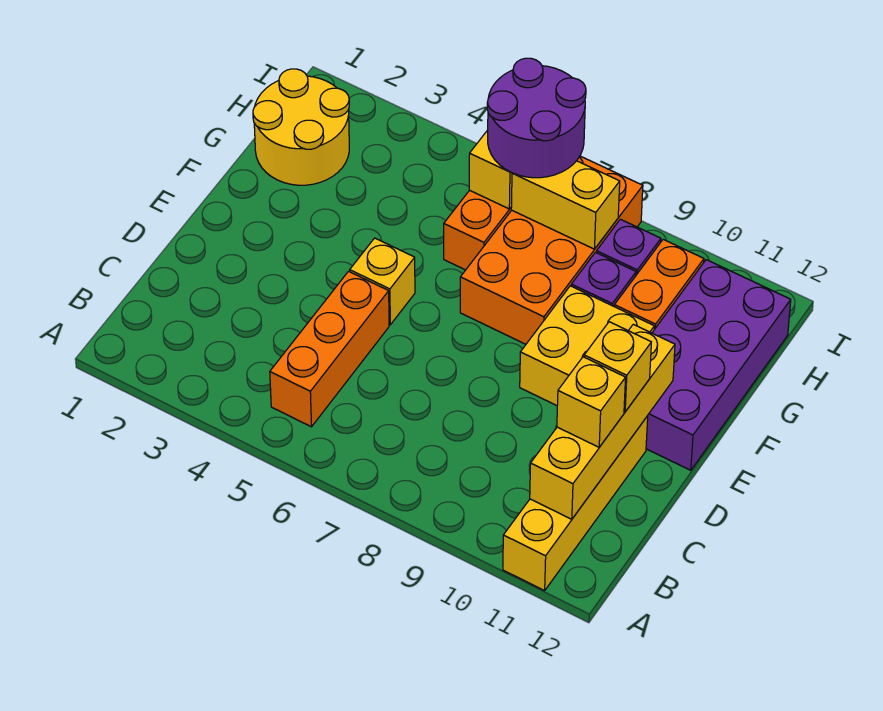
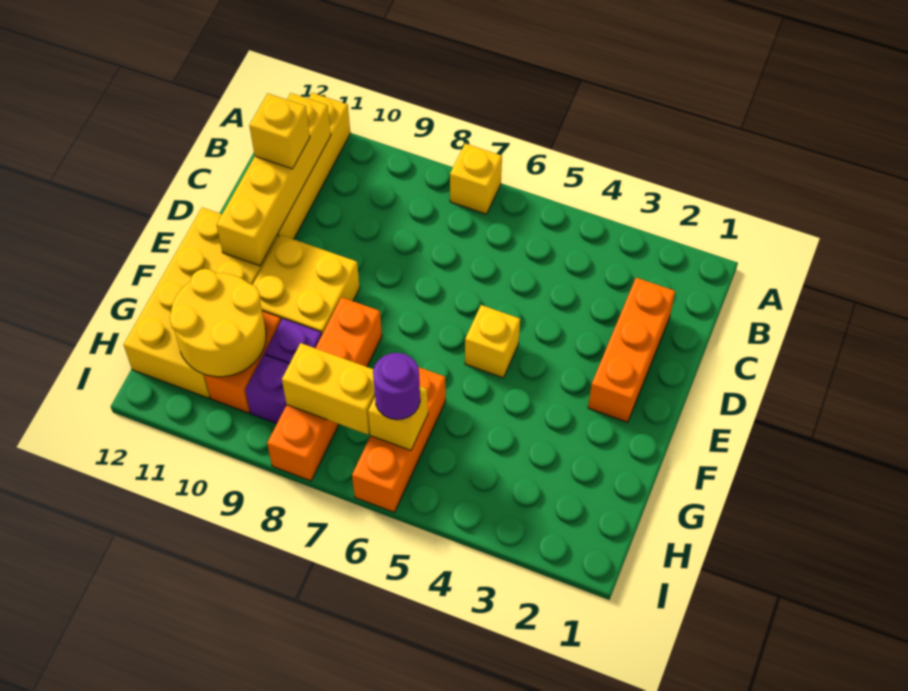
orange brick B5:D5 level 1 -> orange brick C2:E2 level 1
yellow brick D11 level 3 -> yellow brick A7 level 1
purple brick E11:H12 level 1 -> yellow brick E11:H12 level 1
orange brick F7:I8 level 1 -> orange brick F8:I8 level 1
yellow round brick G1:H2 level 1 -> yellow round brick G10:H11 level 2
purple round brick H6:I7 level 3 -> purple round brick H6 level 3

